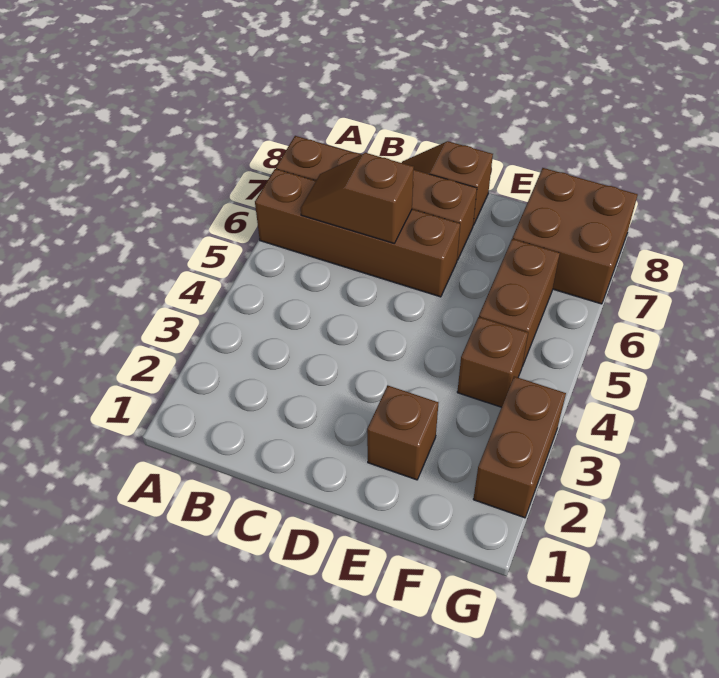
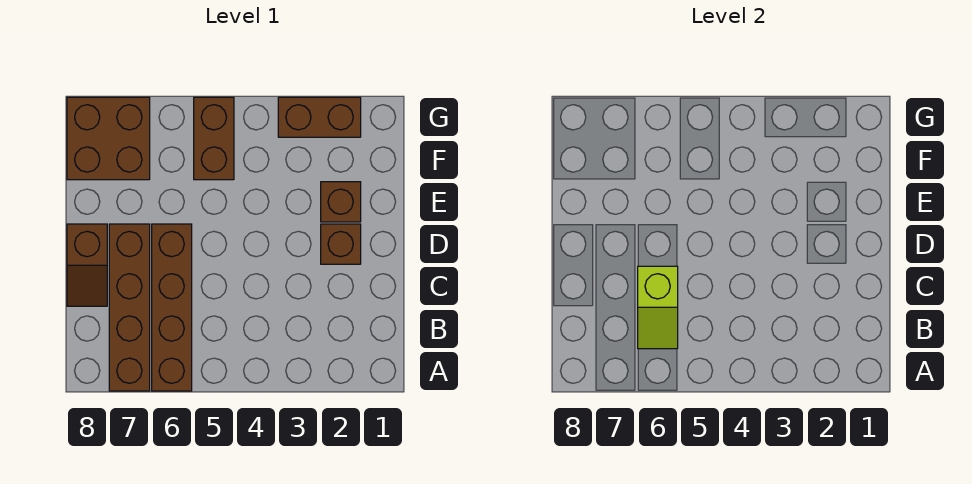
brown slope B6:C6 level 2 top C -> lime slope B6:C6 level 2 top C
brown brick F4 level 1 -> brown brick D2 level 1
brown brick F5:F6 level 1 -> brown brick F5:G5 level 1

